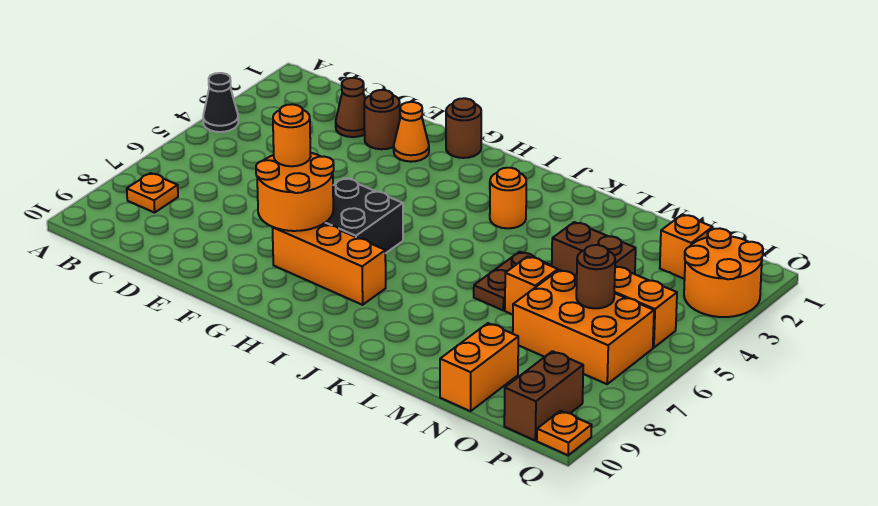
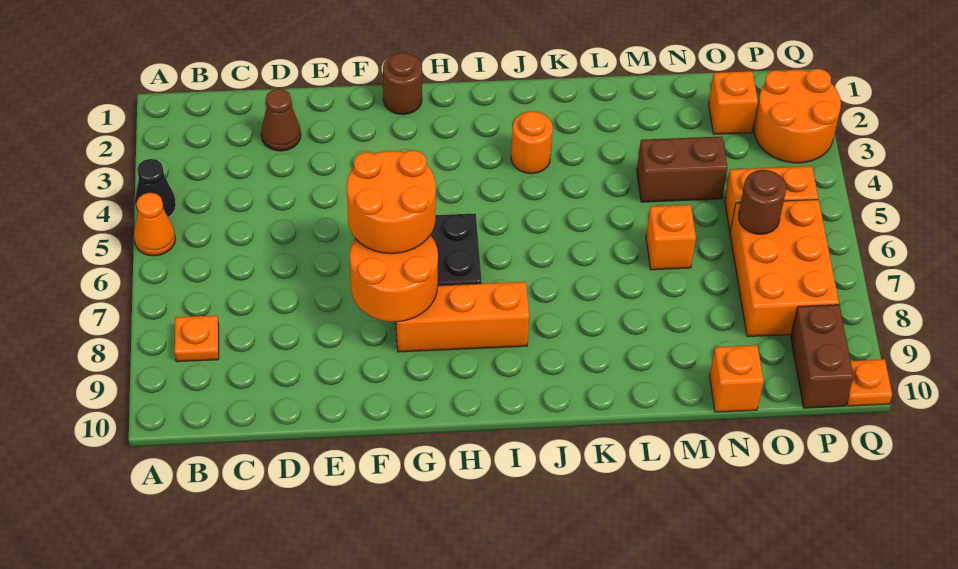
brown round brick E2 level 1 -> none
orange cone F2 level 1 -> orange cone A5 level 1
orange round brick F7 level 3 -> orange round brick F6:G7 level 3
brown plate L5:L6 level 1 -> none
orange brick N6:P7 level 1 -> orange brick O6:P8 level 1
orange brick N9:N10 level 1 -> orange brick N10 level 1

